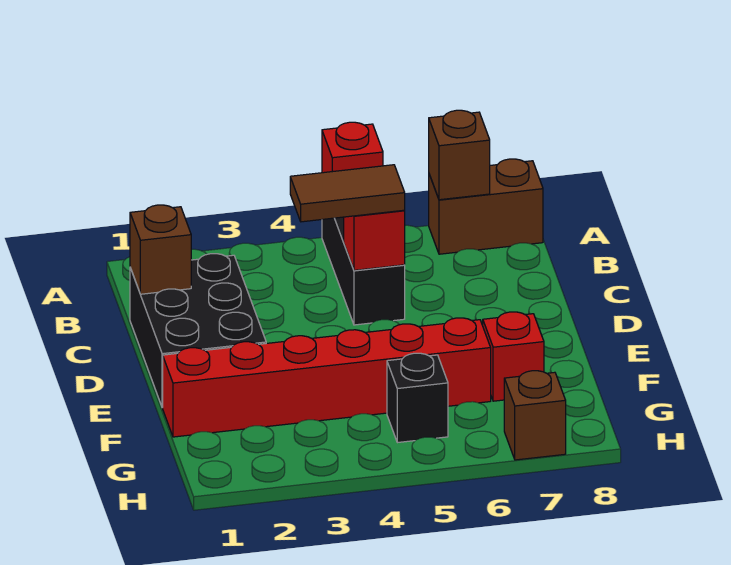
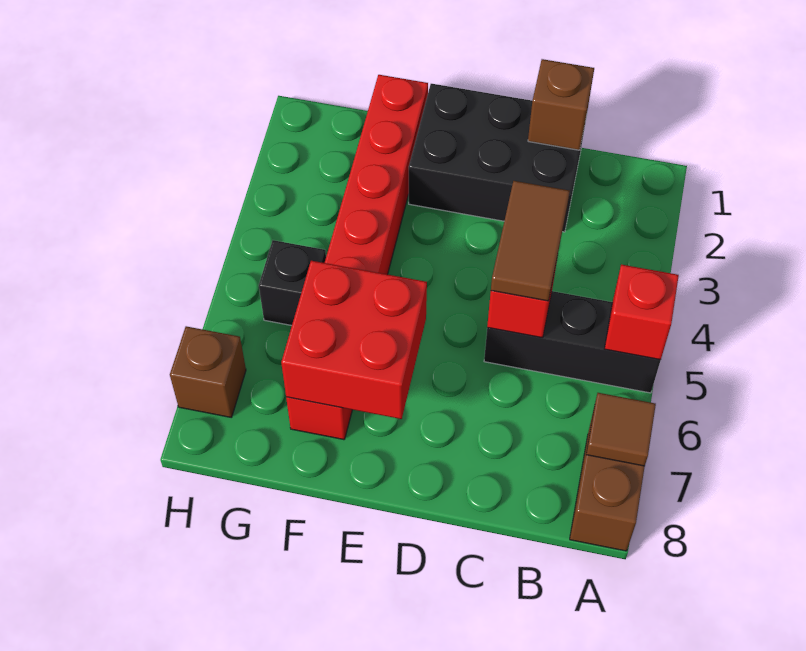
brown brick A7 level 2 -> brown tile A7 level 2
none -> red brick E6:F7 level 2

